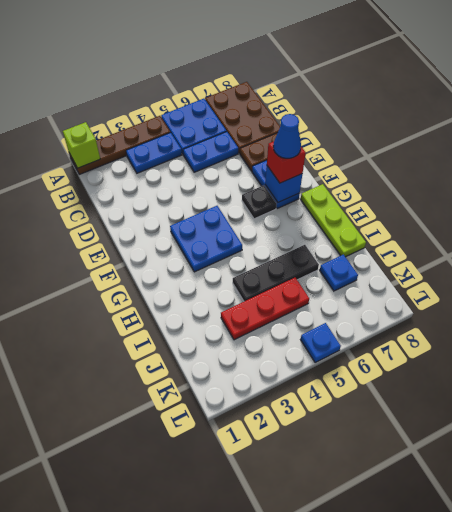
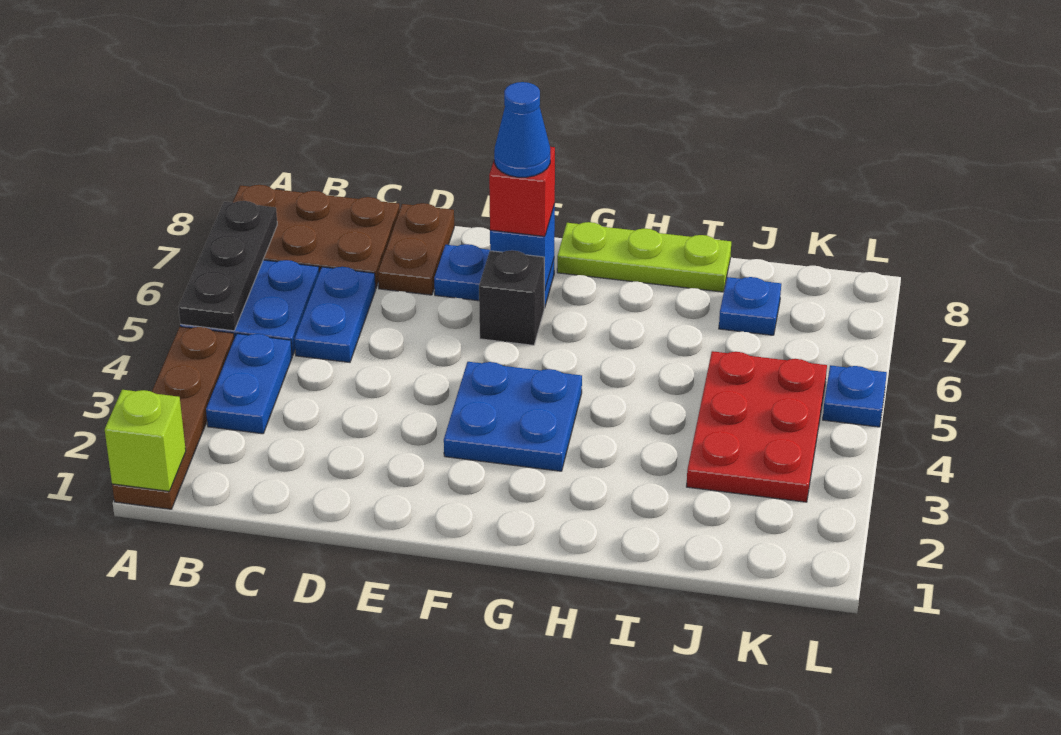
black plate F6 level 1 -> black brick F6 level 1
black plate I4:I6 level 1 -> black plate A5:A7 level 2
red plate J3:J5 level 1 -> red plate J3:K5 level 1

